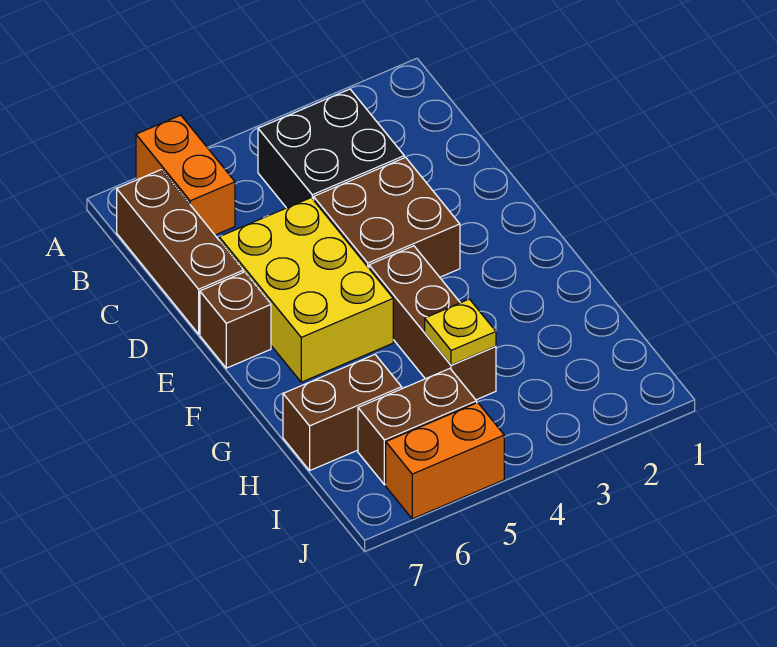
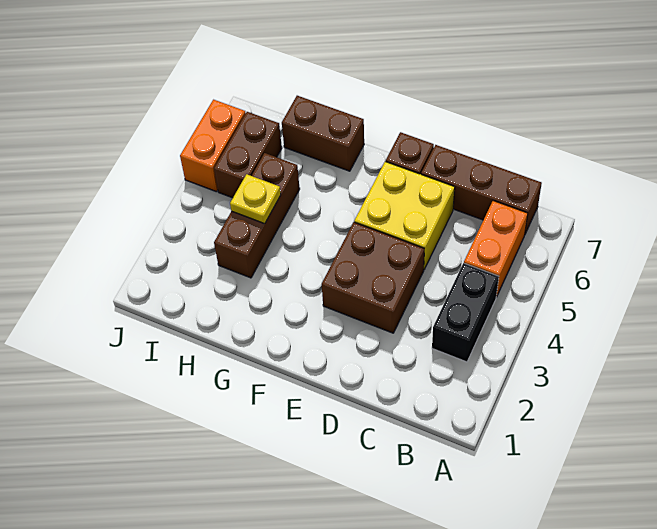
orange brick A6:B6 level 1 -> orange brick B5:B6 level 1
black brick B3:C4 level 1 -> black brick B3:B4 level 1
yellow brick D5:F6 level 1 -> yellow brick D5:E6 level 1
brown brick F4:H4 level 1 -> brown brick H3:H5 level 1
brown brick H6:H7 level 1 -> brown brick G7:H7 level 1

